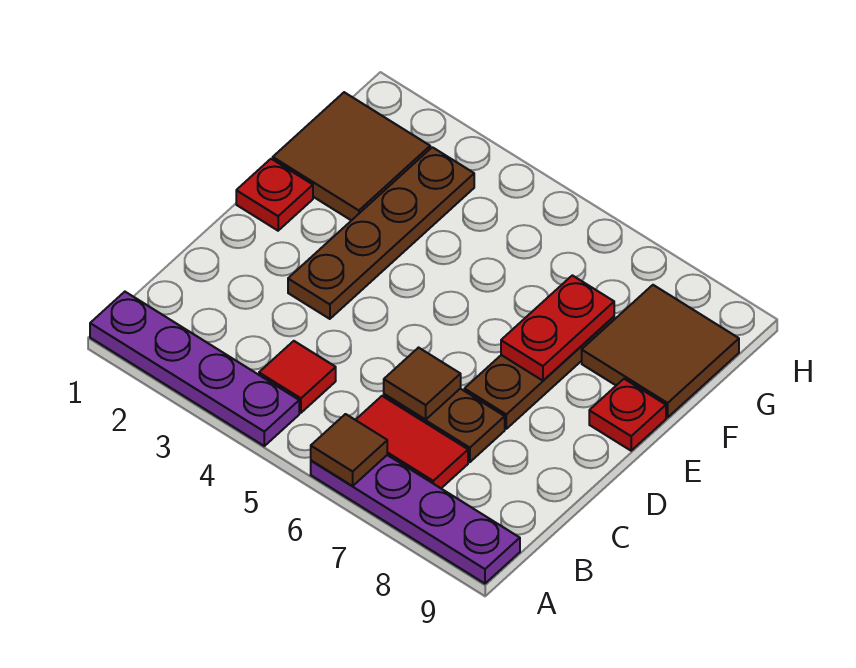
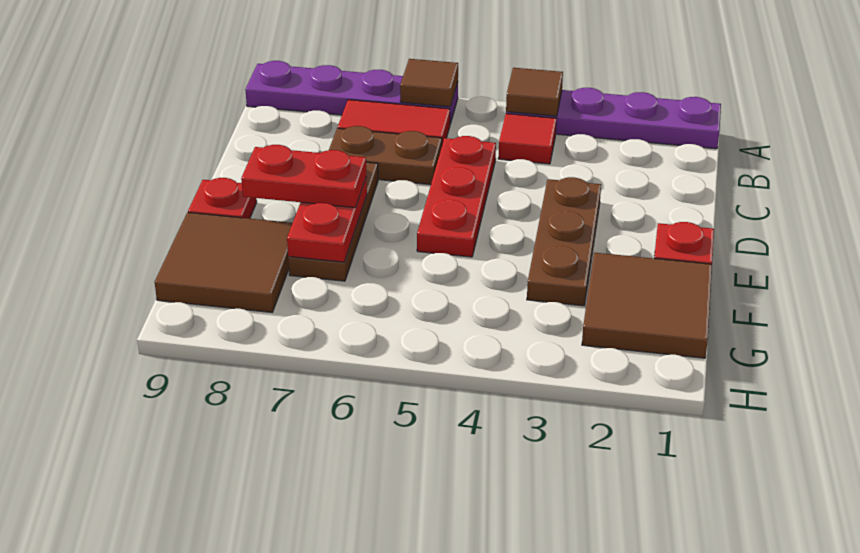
none -> red plate C5:E5 level 1
brown tile C6 level 2 -> brown tile A4 level 2
brown plate D3:G3 level 1 -> brown plate D3:F3 level 1
none -> red plate E7:E8 level 3

